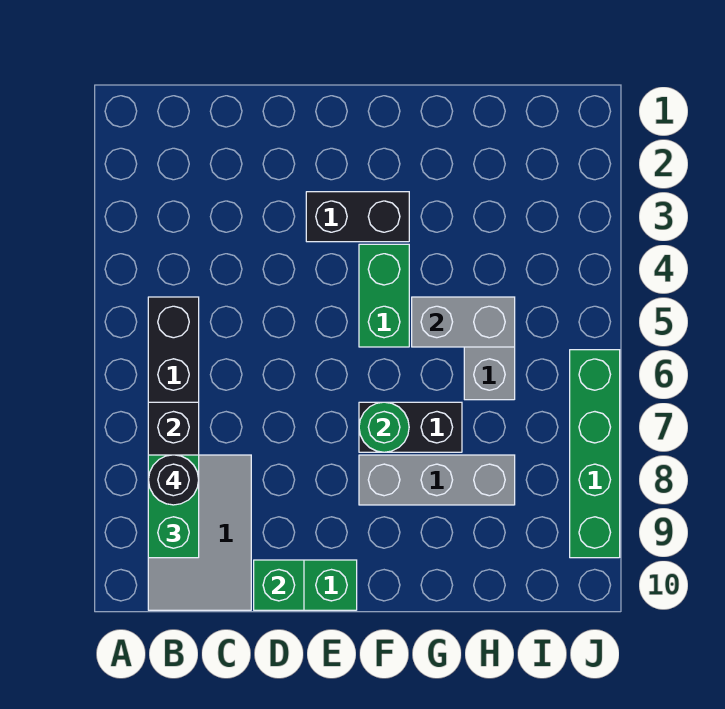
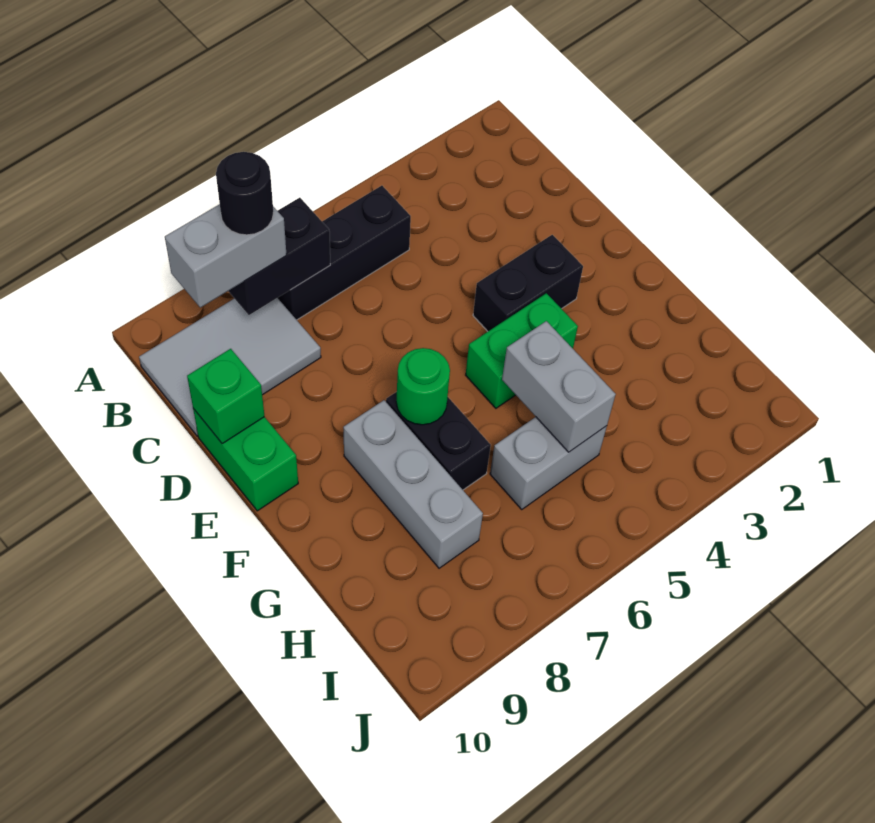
green brick B8:B9 level 3 -> grey brick B8:B9 level 3
black brick E3:F3 level 1 -> black brick E3:E4 level 1
green brick J6:J9 level 1 -> none

